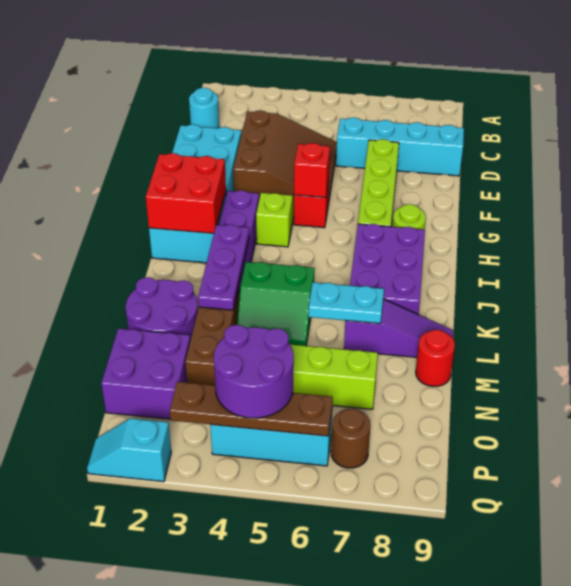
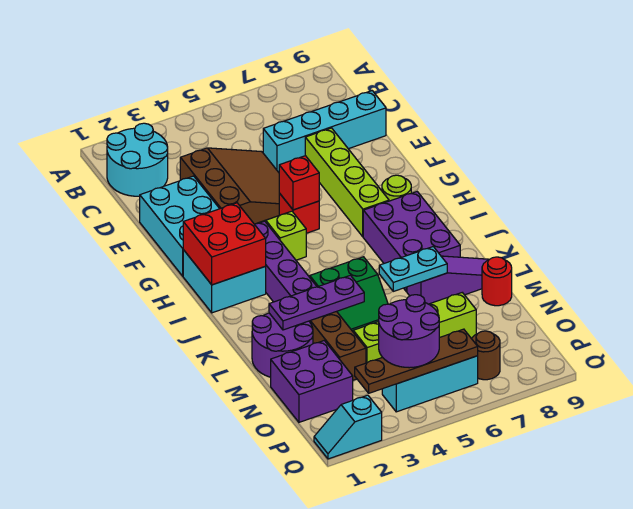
cyan round brick C1 level 1 -> cyan round brick B1:C2 level 1
purple plate J3:L3 level 2 -> purple plate L2:L4 level 2

